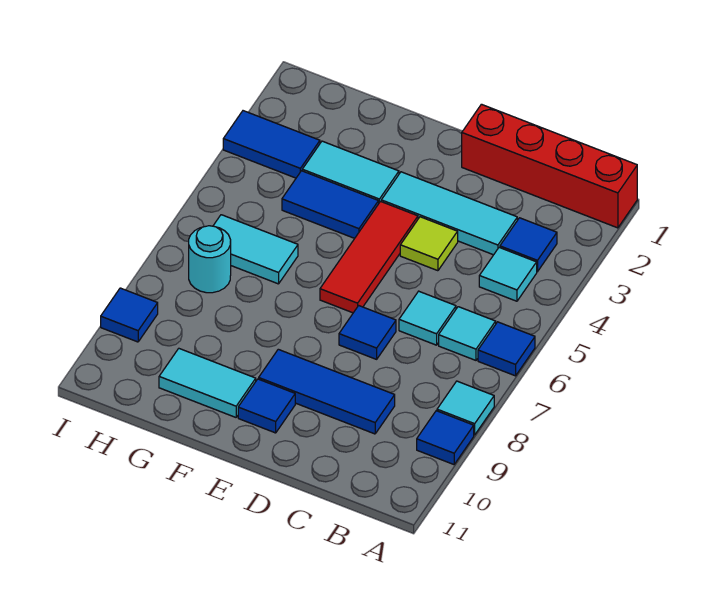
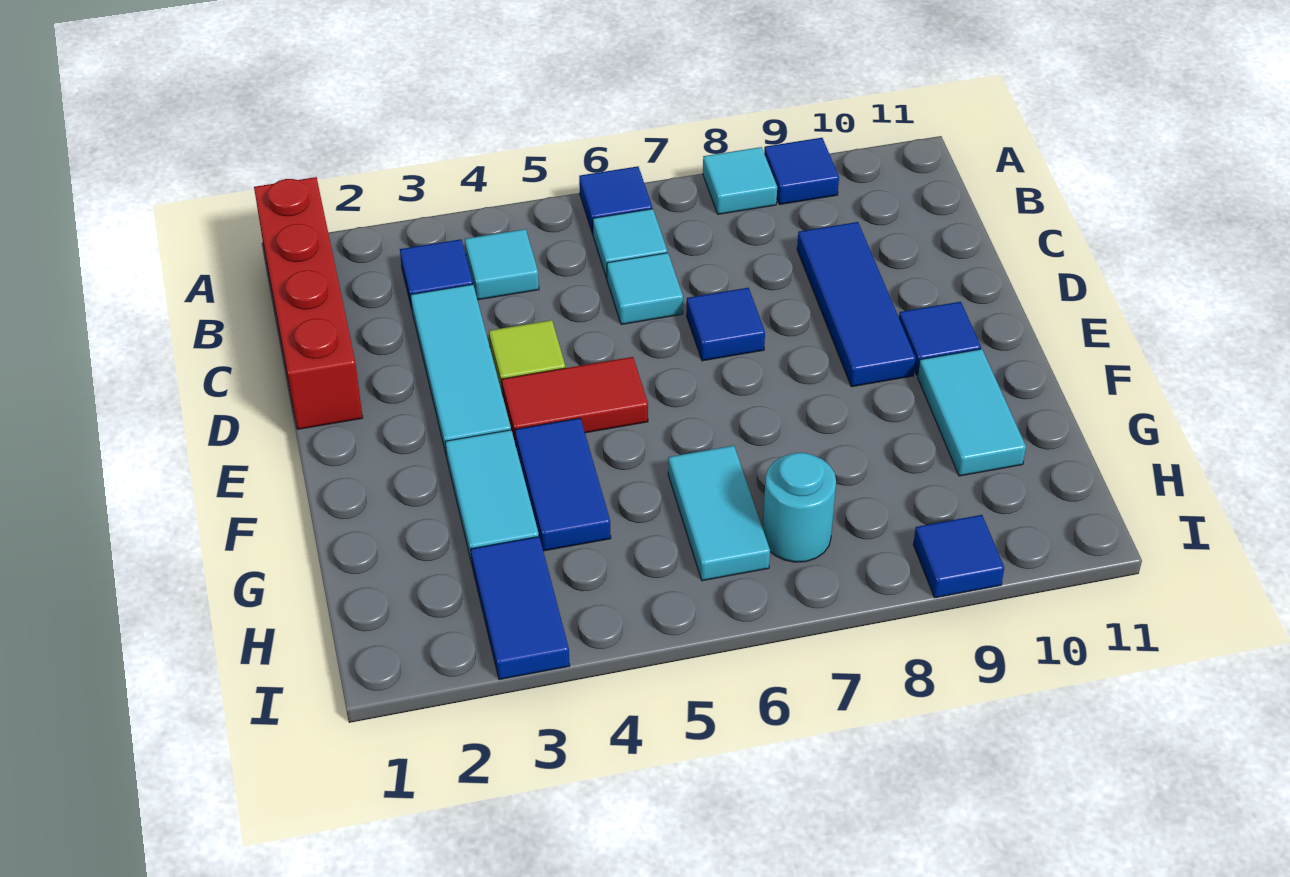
red tile E4:E6 level 1 -> red tile E4:E5 level 1

